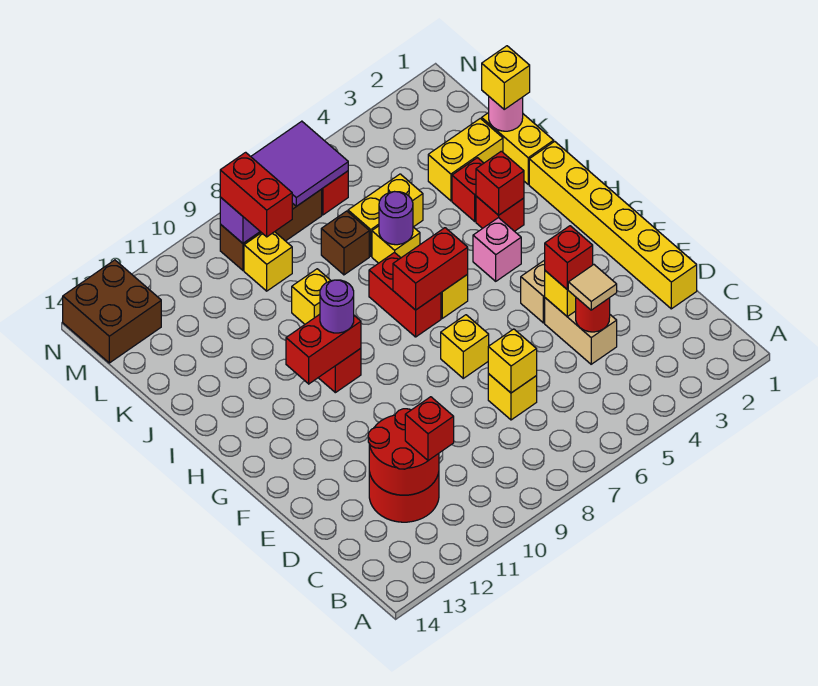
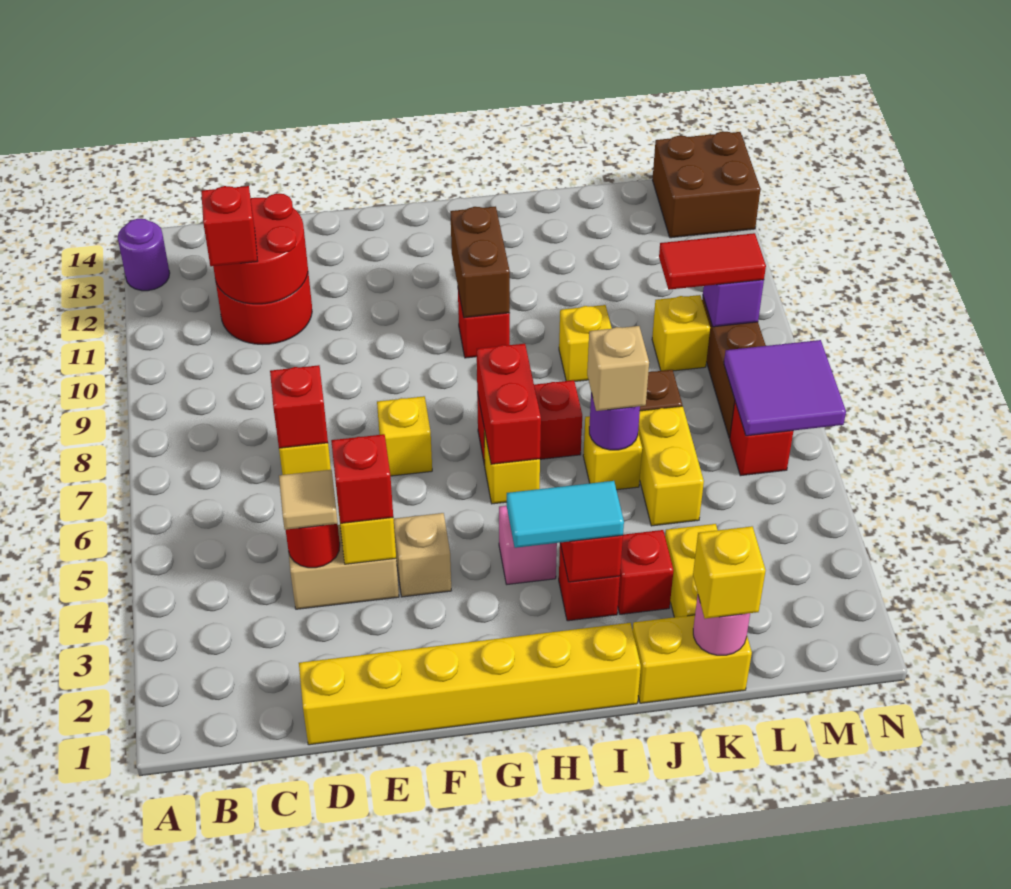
yellow brick D7 level 2 -> red brick D7 level 2
none -> cyan tile H3:I3 level 3
red brick H10:H11 level 2 -> brown brick H10:H11 level 2
purple round brick H10 level 3 -> purple round brick A13 level 1
none -> tan brick J6 level 3
red brick L9:M9 level 3 -> red tile L9:M9 level 3

